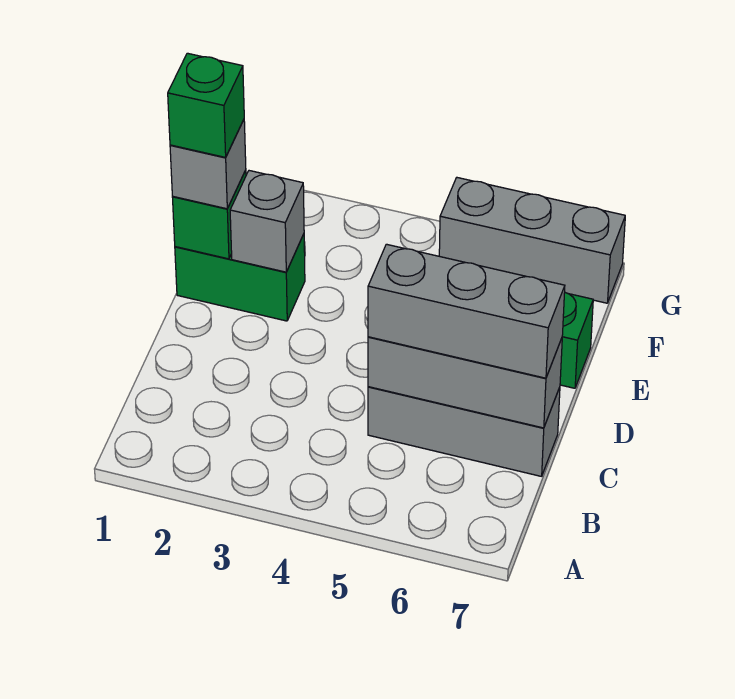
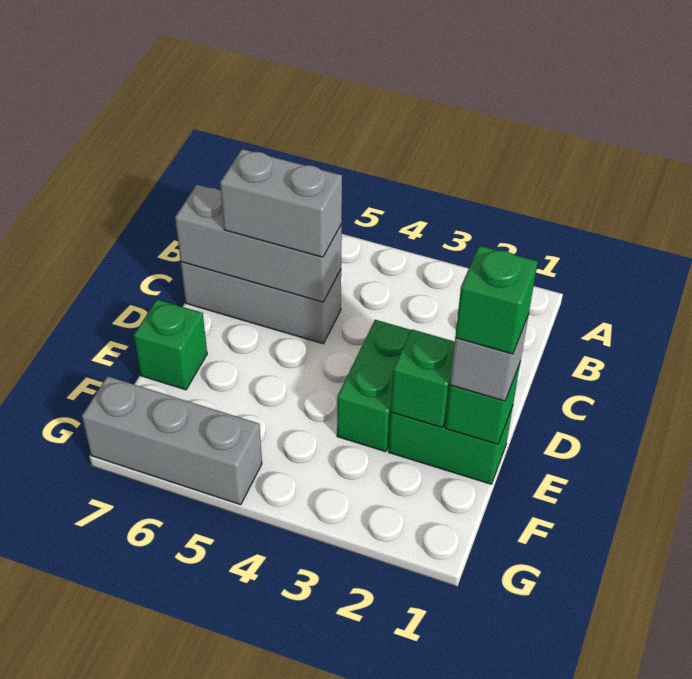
grey brick C5:C7 level 3 -> grey brick C5:C6 level 3
none -> green brick D3:E3 level 1
grey brick E2 level 2 -> green brick E2 level 2

